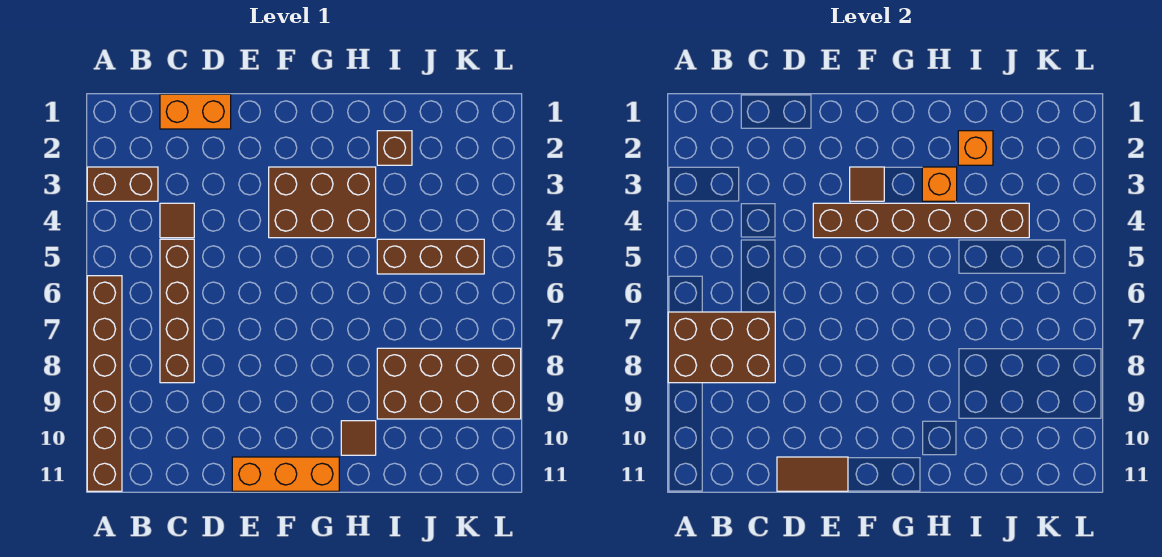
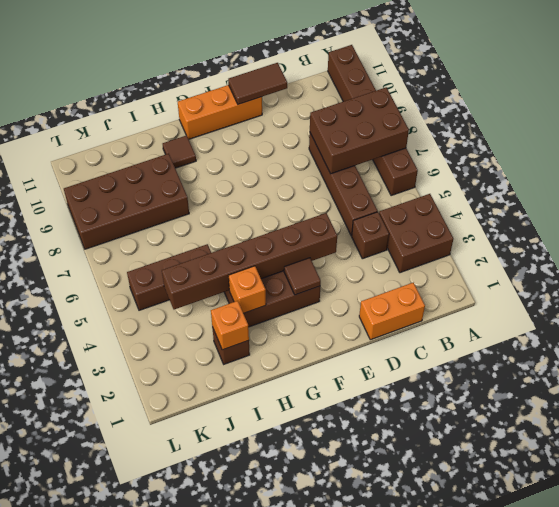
brown brick A3:B3 level 1 -> brown brick A3:B4 level 1
brown tile C4 level 1 -> brown brick C4 level 1

